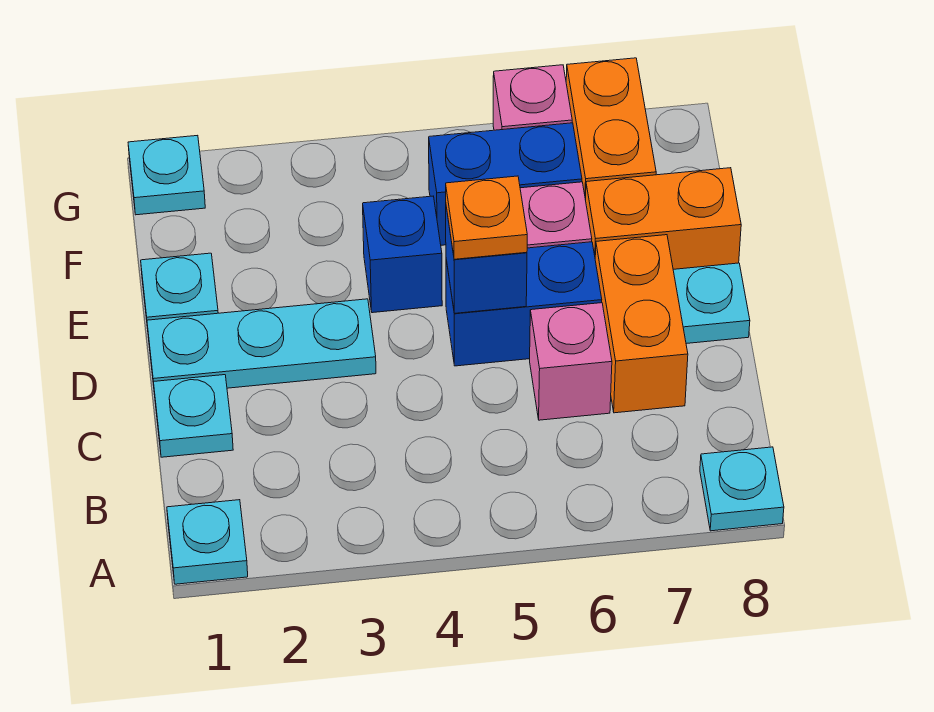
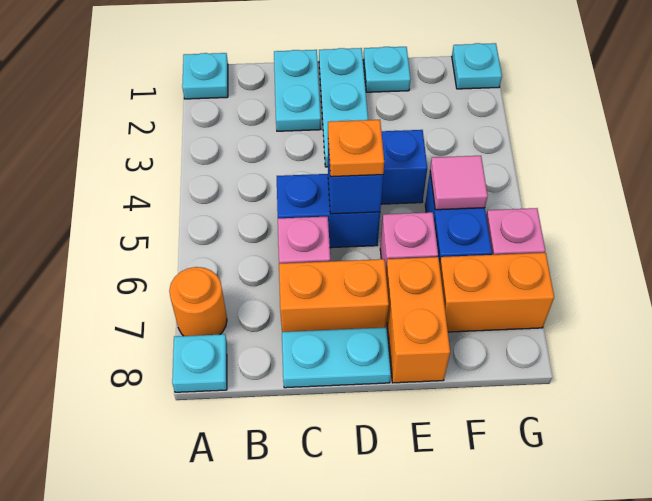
none -> orange round brick A7 level 1
cyan plate C1 level 1 -> cyan plate C1:C2 level 1
blue brick D5:D6 level 1 -> blue brick C5:D5 level 1
cyan plate D8 level 1 -> cyan plate C8:D8 level 1
none -> pink tile F5 level 2

